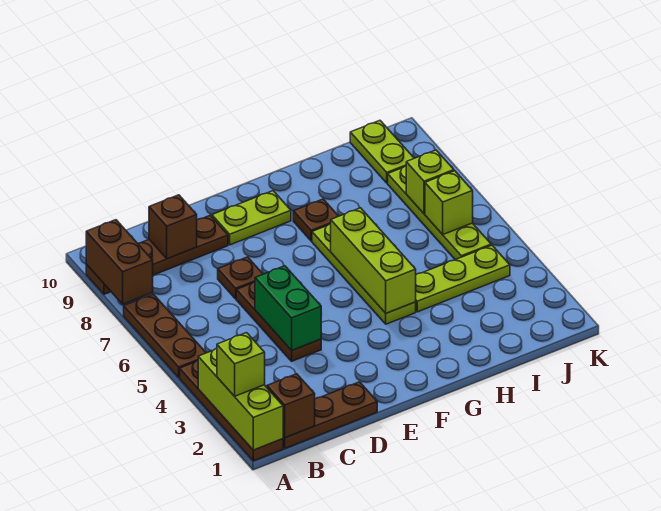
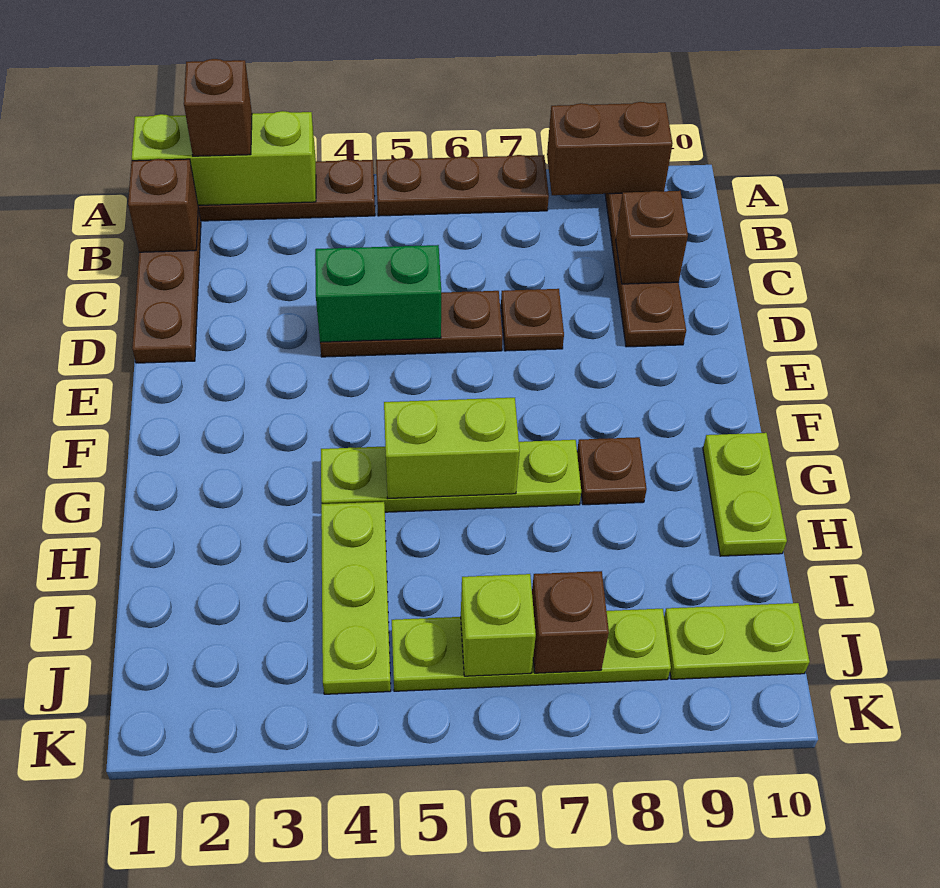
lime brick A2 level 3 -> brown brick A2 level 3
lime plate E9:F9 level 1 -> lime plate G10:H10 level 1
lime brick G4:G6 level 2 -> lime brick G5:G6 level 2
lime brick J7 level 2 -> brown brick J7 level 2

